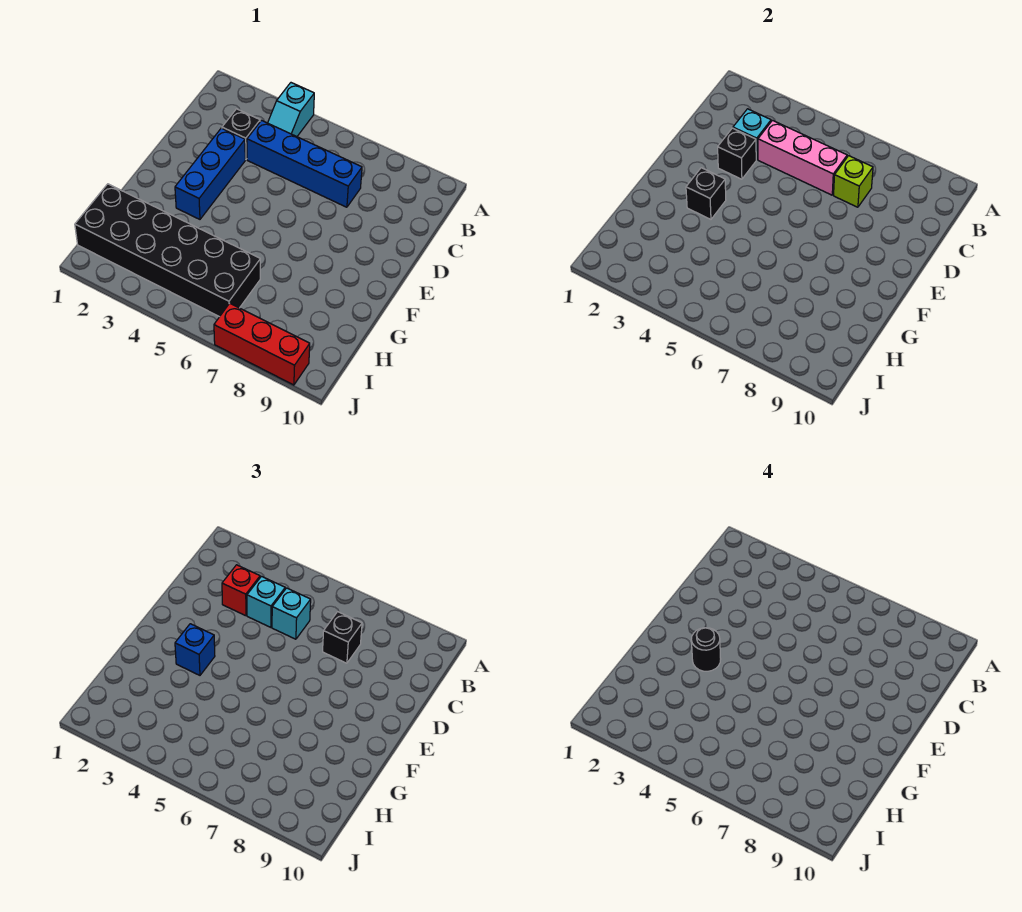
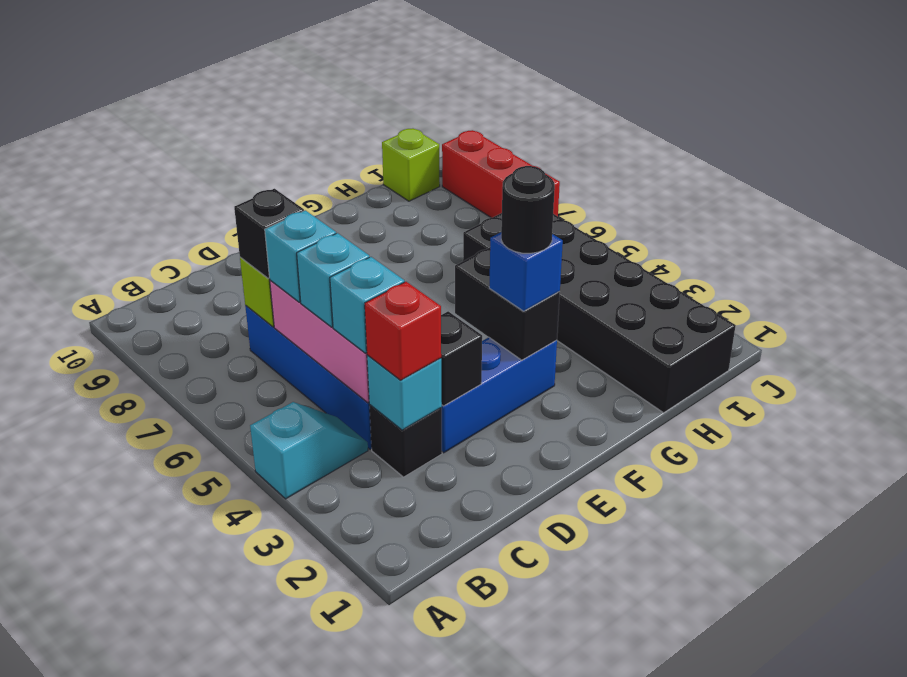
none -> cyan brick C6 level 3
black brick F3 level 2 -> black brick F3:F4 level 2
none -> lime brick I10 level 1

